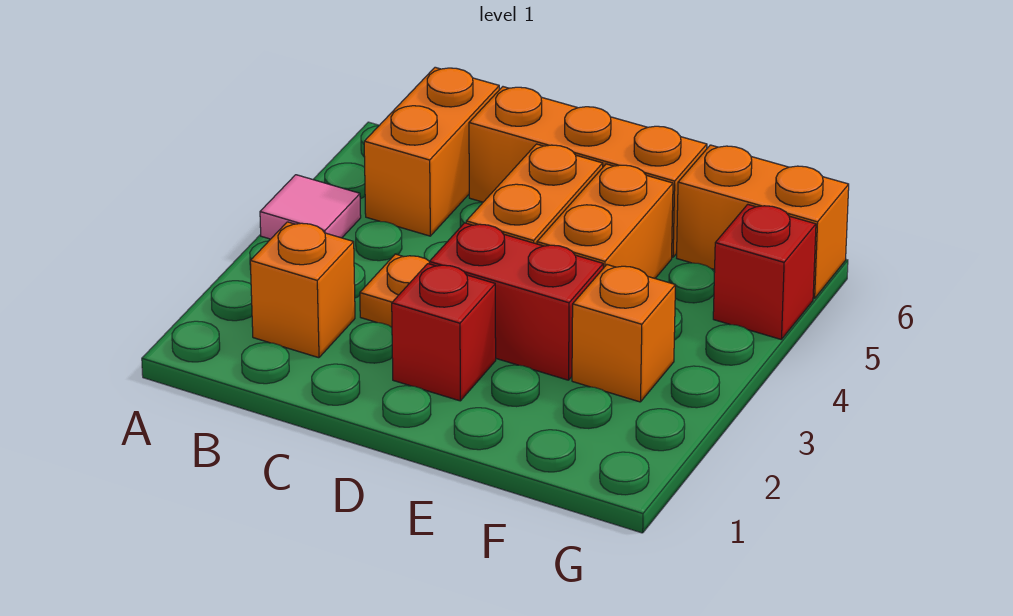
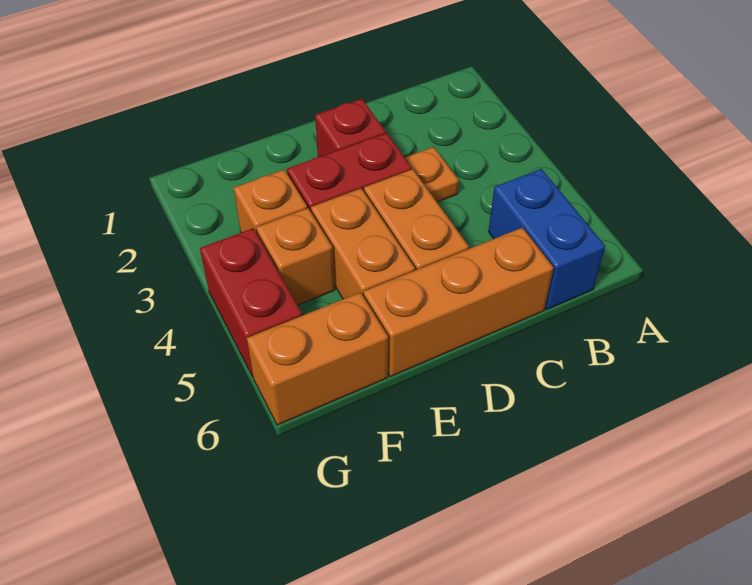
pink tile A4 level 1 -> none
orange brick B2 level 1 -> orange brick F4 level 1
orange brick B5:B6 level 1 -> blue brick B5:B6 level 1
red brick G5 level 1 -> red brick G4:G5 level 1

